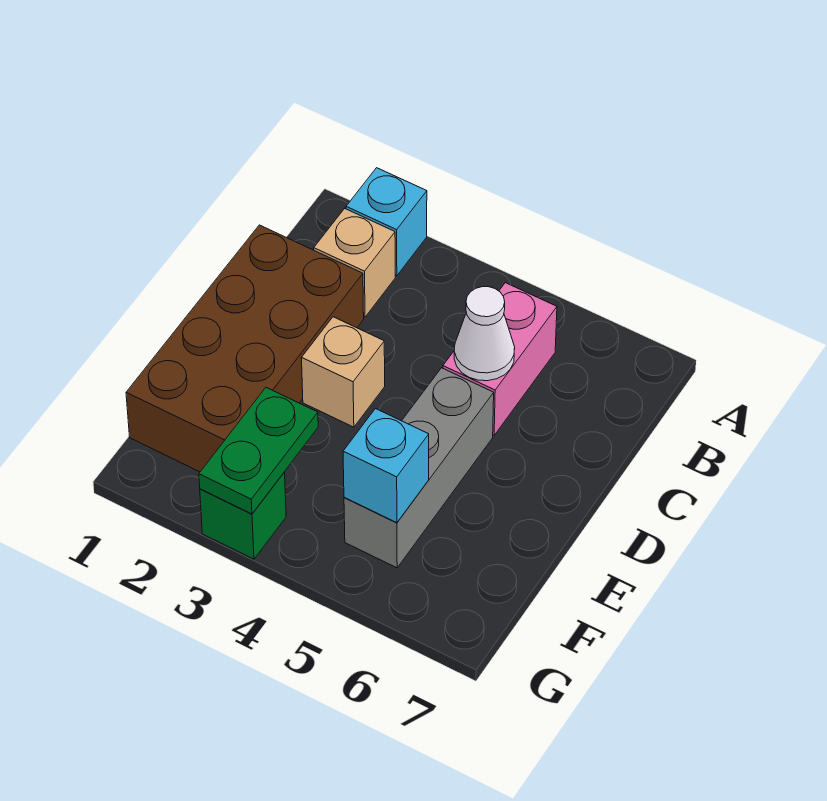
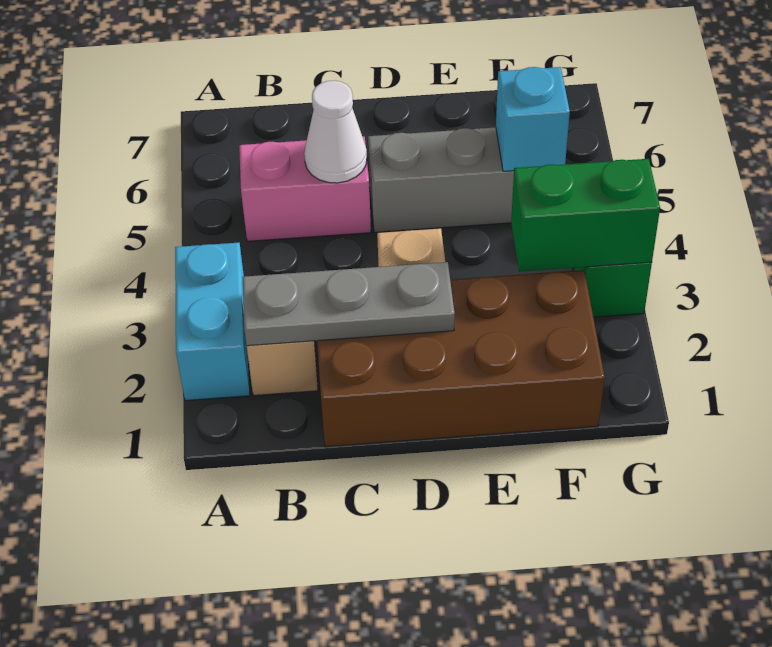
cyan brick A2 level 1 -> cyan brick A2:A3 level 1
none -> grey plate B2:D2 level 2
green plate F3:G3 level 2 -> green brick F3:G3 level 2

